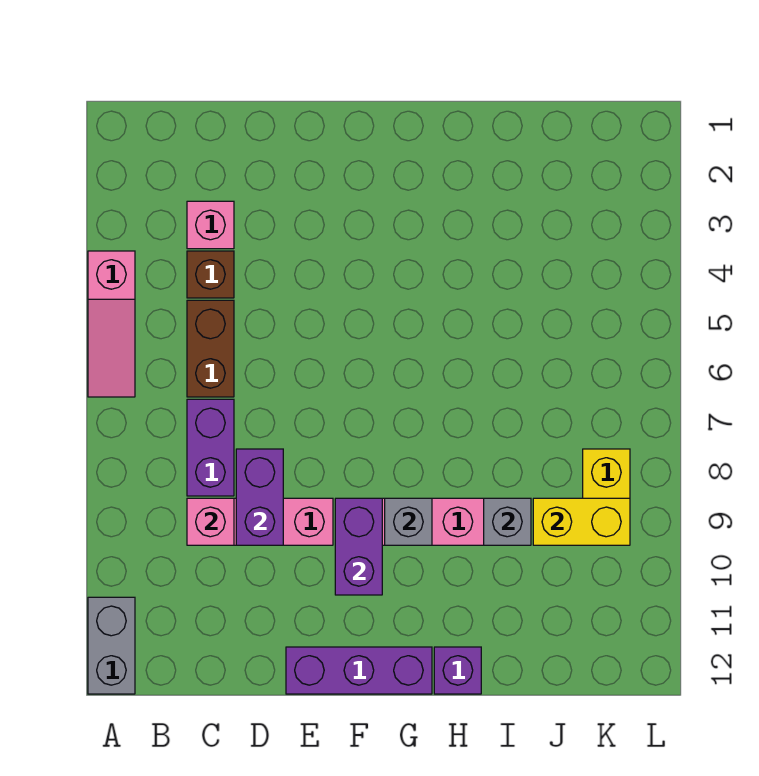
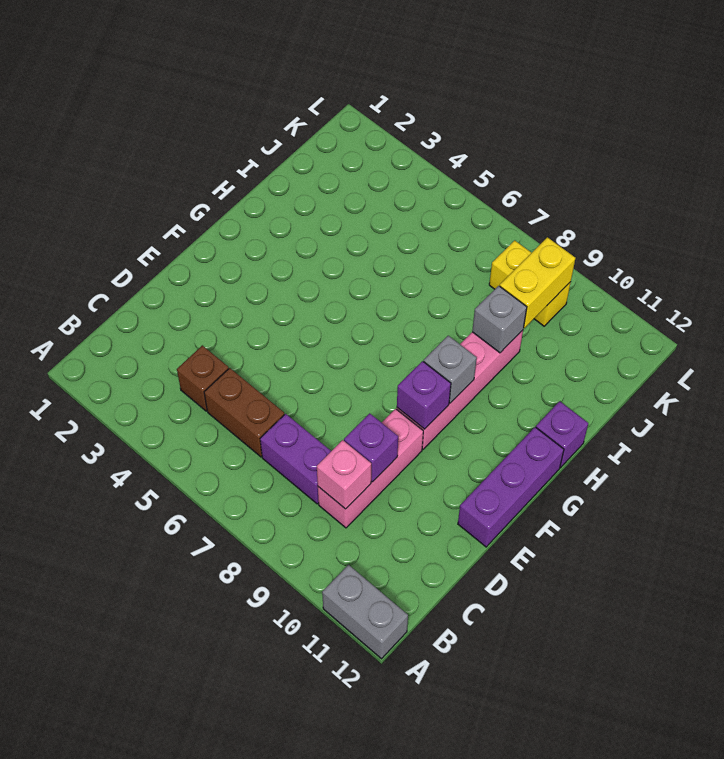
pink slope A4:A6 level 1 top 4 -> none
pink brick C3 level 1 -> none
purple brick D8:D9 level 2 -> purple brick D9 level 2
purple brick F9:F10 level 2 -> purple brick F9 level 2

